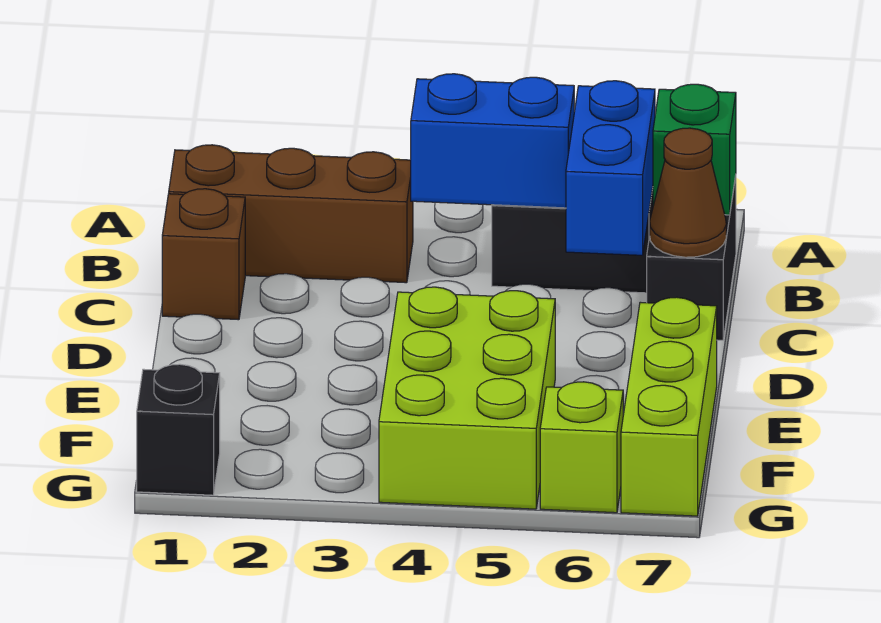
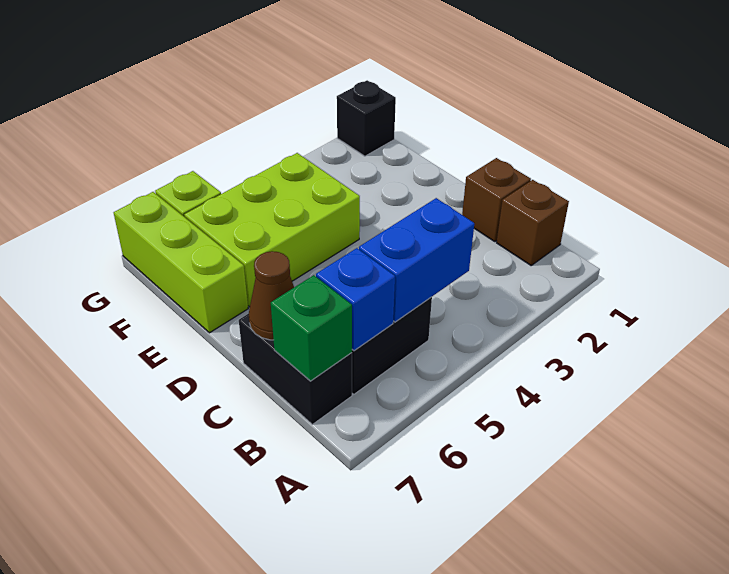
brown brick B1:B3 level 1 -> brown brick B1 level 1
blue brick B6:C6 level 2 -> blue brick B6 level 2
lime brick E4:G5 level 1 -> lime brick E4:F6 level 1

